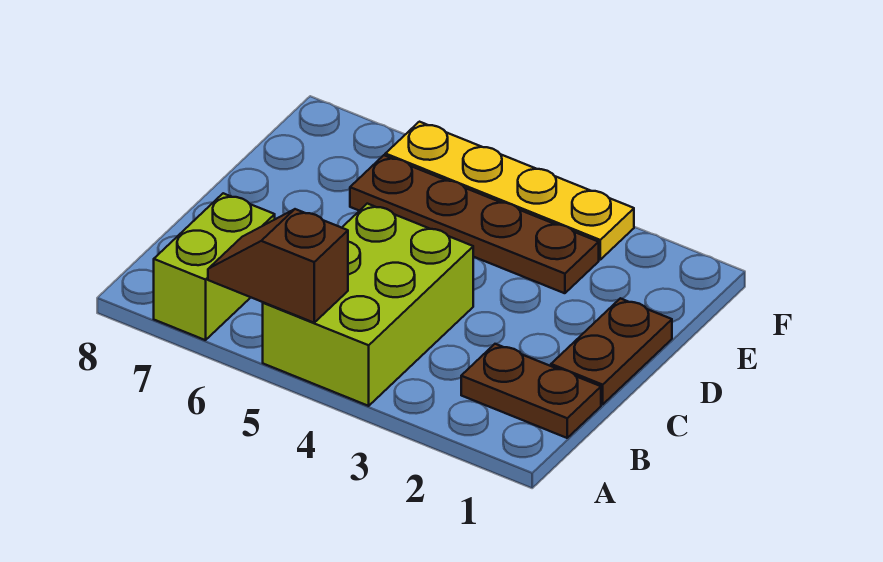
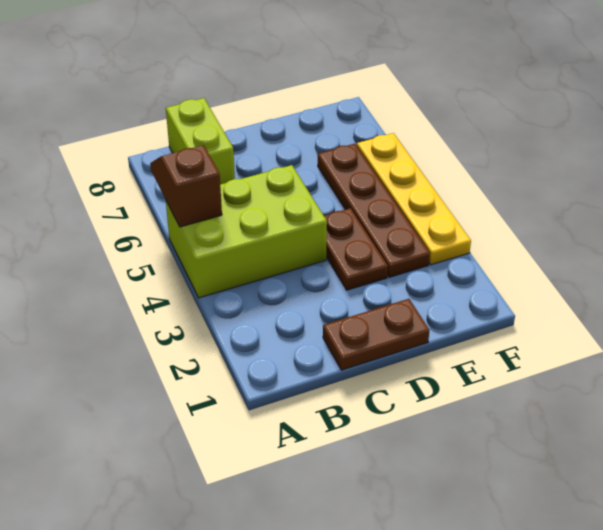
lime brick A7:B7 level 1 -> lime brick B7:B8 level 1
brown plate B1:B2 level 1 -> brown plate D3:D4 level 1

